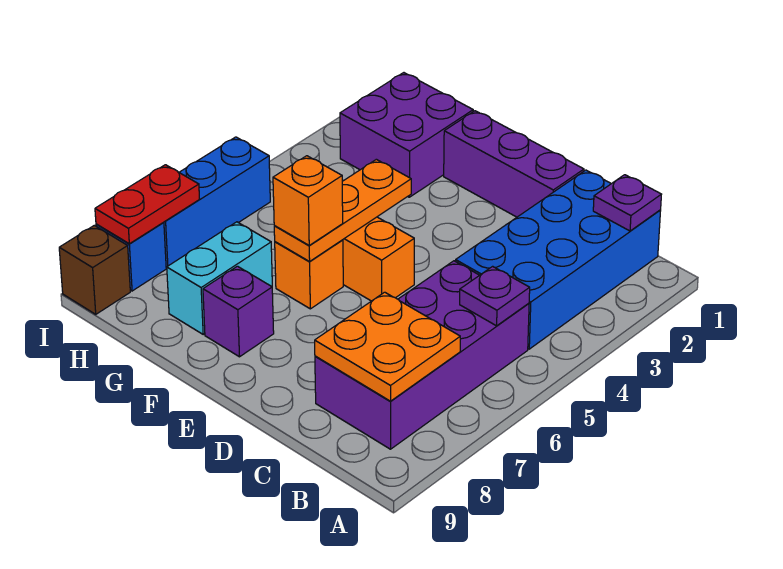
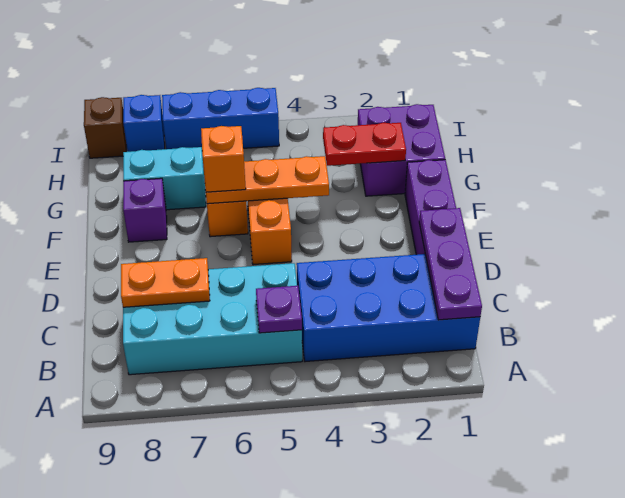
purple plate B1 level 2 -> purple plate B1:D1 level 2
purple brick B5:C8 level 1 -> cyan brick B5:C8 level 1
orange plate B7:C8 level 2 -> orange plate C7:C8 level 2
red plate I7:I8 level 2 -> red plate G2:G3 level 2

